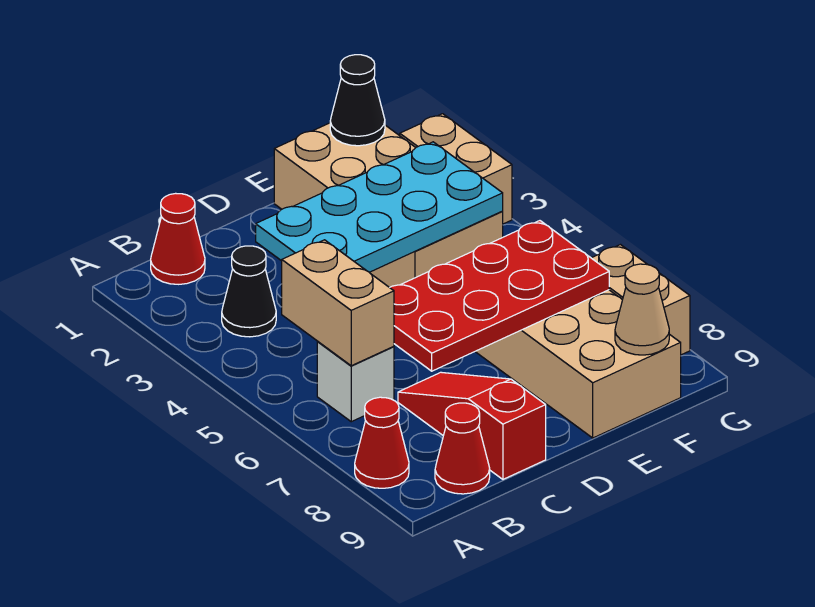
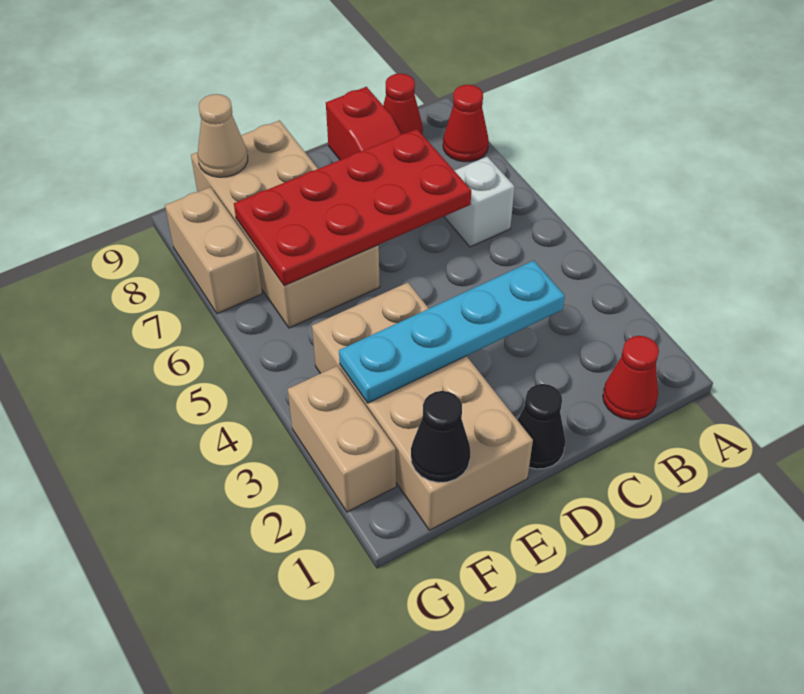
black cone B3 level 1 -> black cone D1 level 1
tan brick B5:B6 level 2 -> none
cyan plate C3:F4 level 2 -> cyan plate C3:F3 level 2

